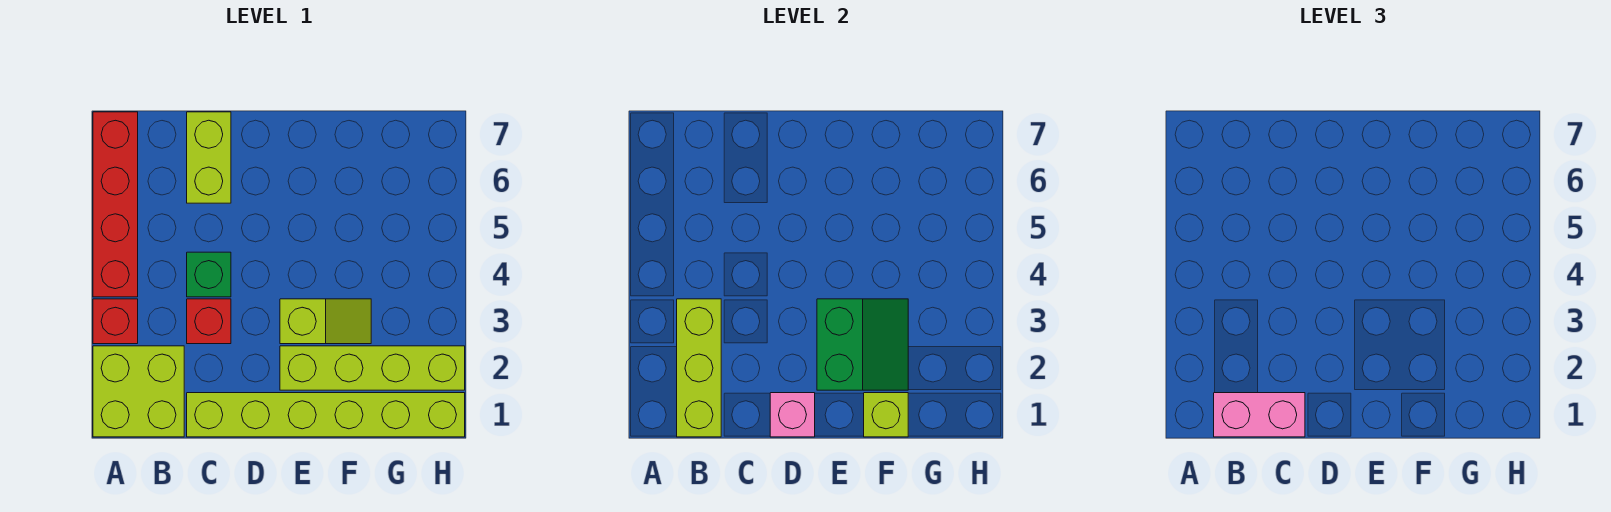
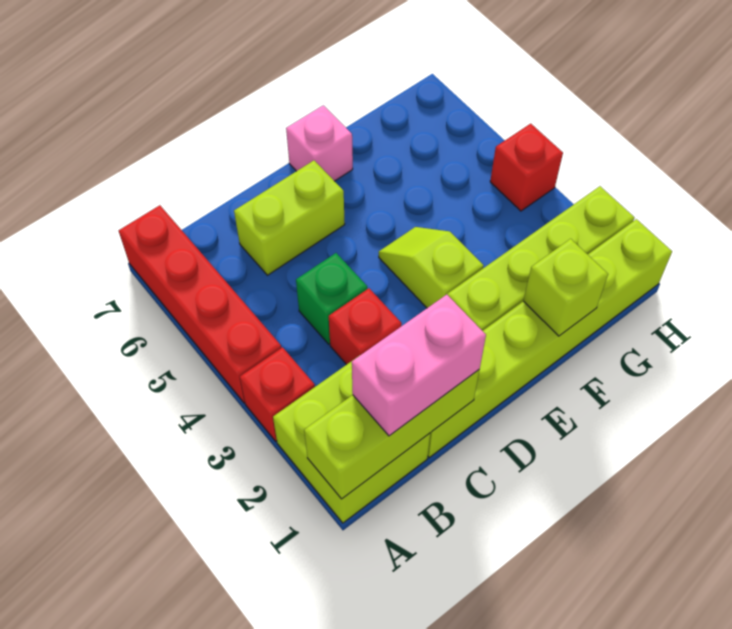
lime brick B1:B3 level 2 -> lime brick A1:C1 level 2
lime brick C6:C7 level 1 -> lime brick C6:D6 level 1
pink brick D1 level 2 -> pink brick E7 level 1
green slope E2:F3 level 2 top E -> none
lime slope E3:F3 level 1 top E -> lime slope E3:E4 level 1 top 3
none -> red brick H4 level 1

